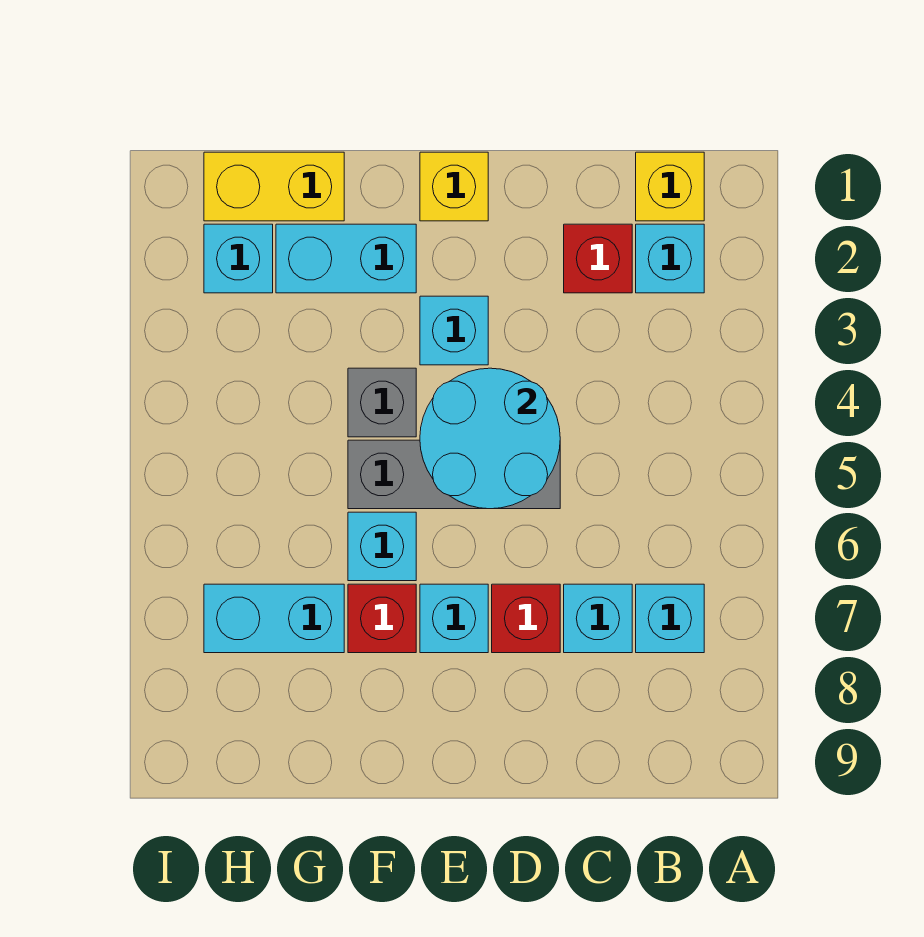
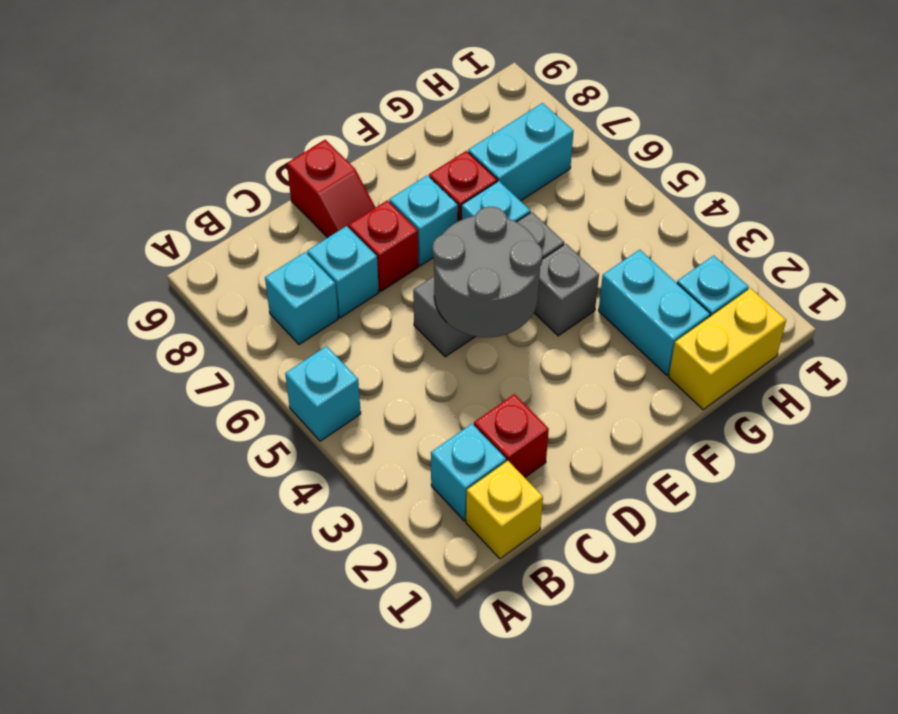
cyan round brick D4:E5 level 2 -> grey round brick D4:E5 level 2
none -> red slope D8:D9 level 1 top 9
yellow brick E1 level 1 -> none
cyan brick E3 level 1 -> cyan brick A5 level 1
cyan brick F2:G2 level 1 -> cyan brick G2:G3 level 1

